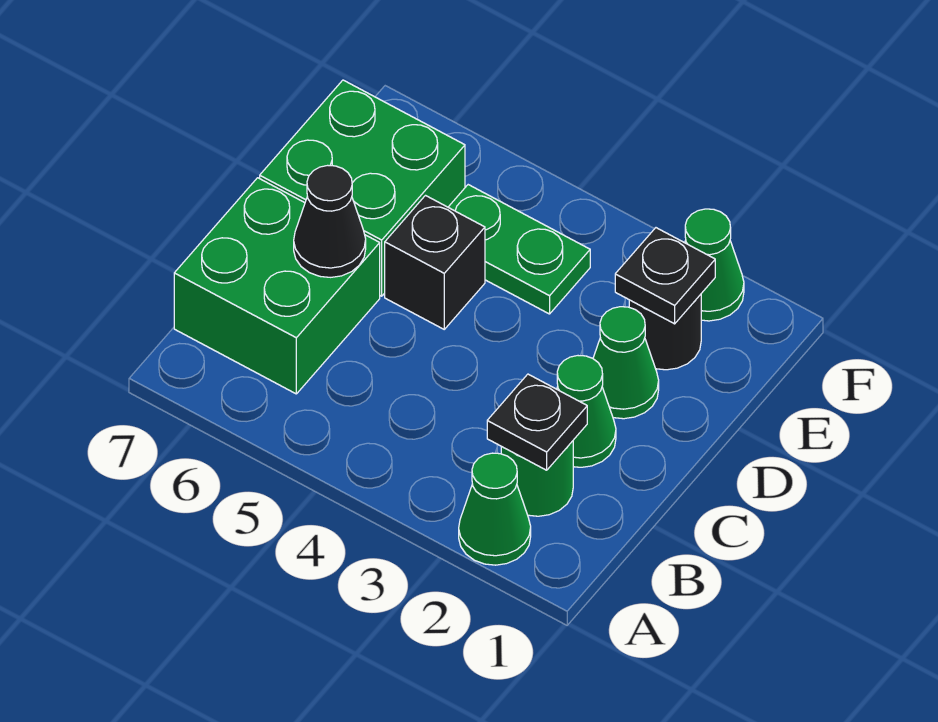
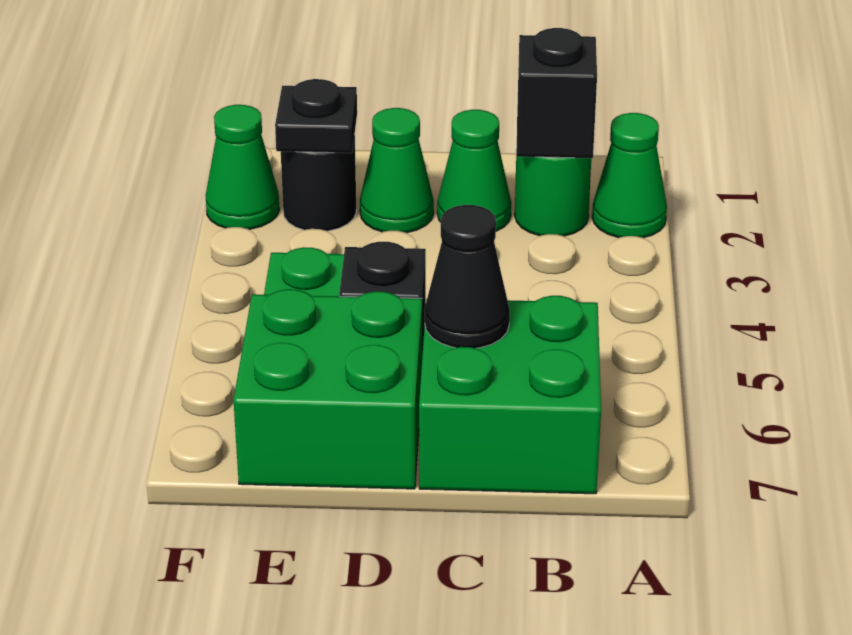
black plate B2 level 2 -> black brick B2 level 2

